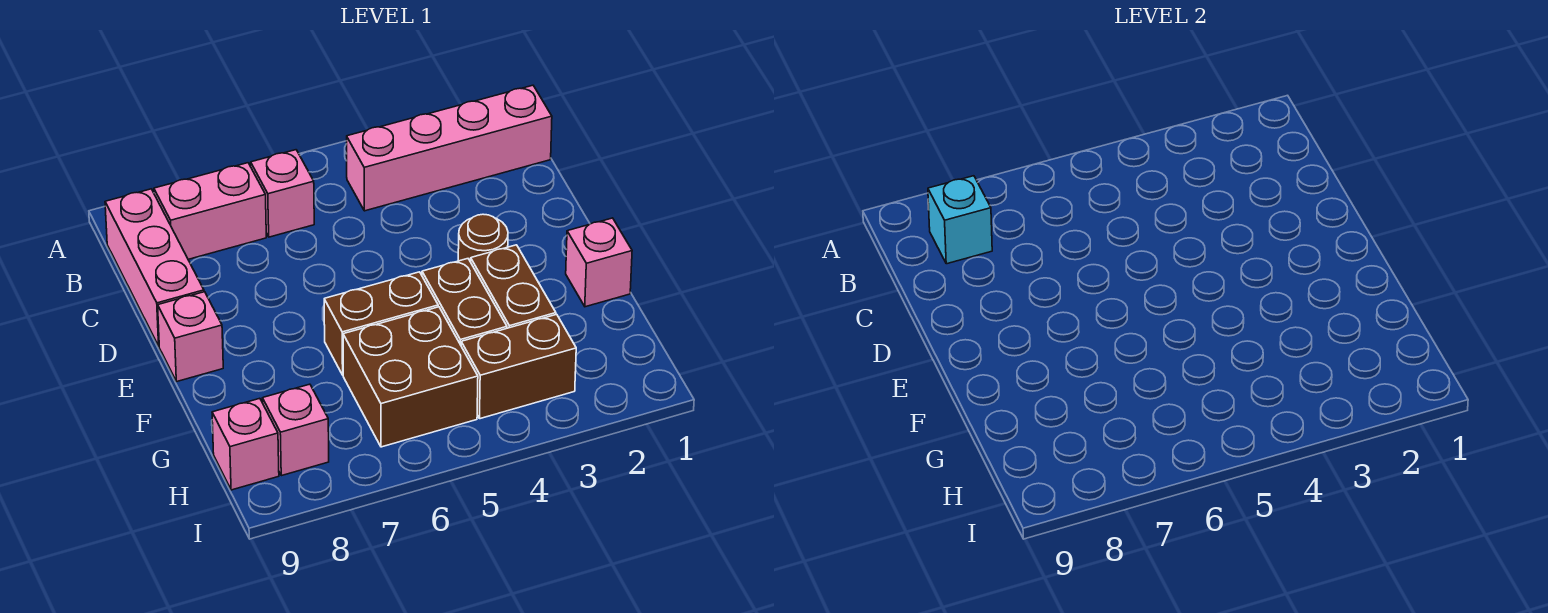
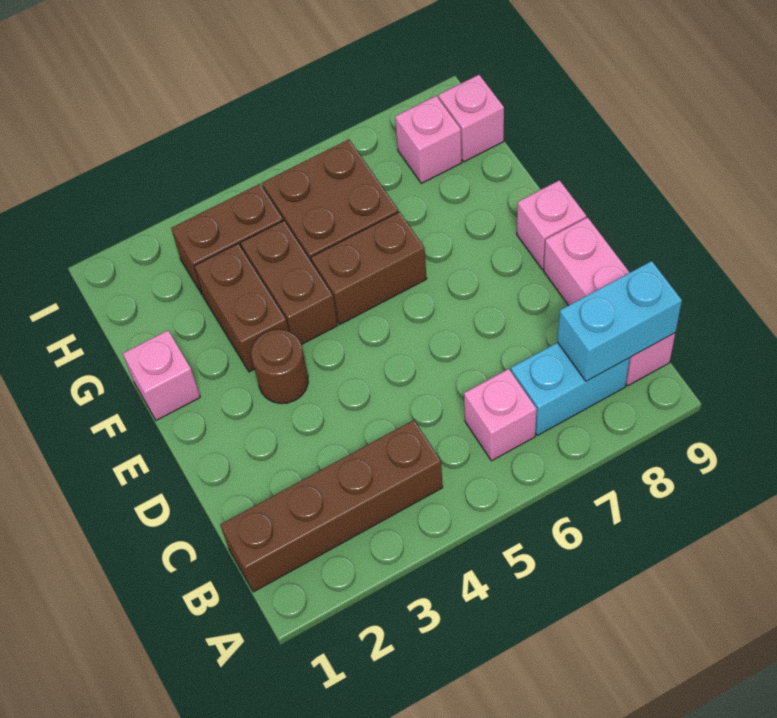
pink brick B1:B4 level 1 -> brown brick B1:B4 level 1
pink brick B7:B8 level 1 -> cyan brick B7:B8 level 1
cyan brick B8 level 2 -> cyan brick B8:B9 level 2

